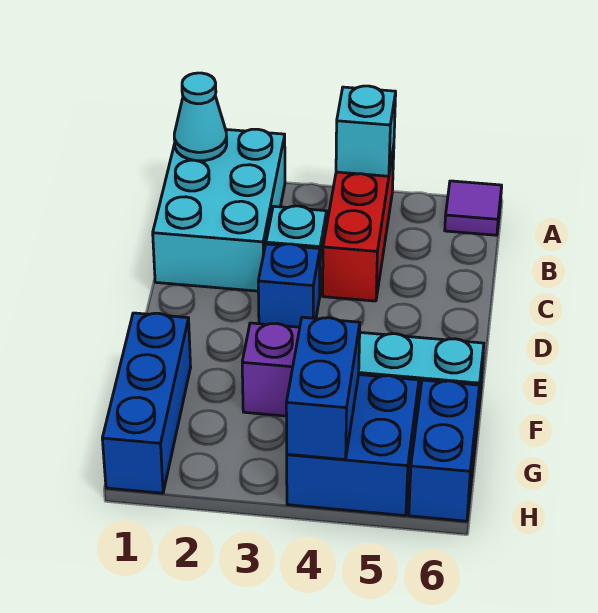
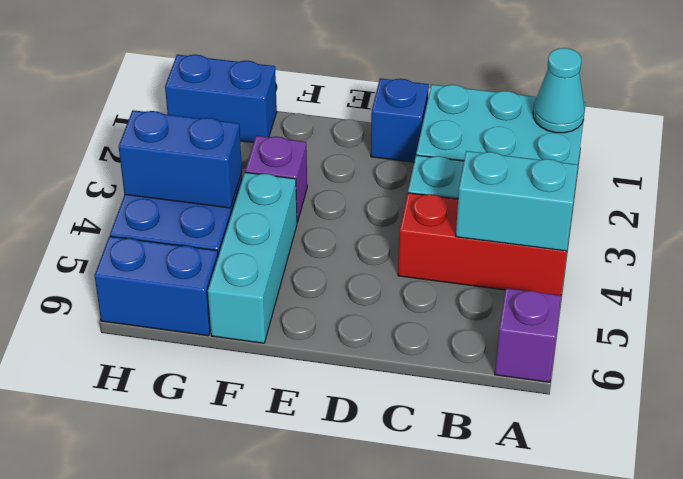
cyan brick A4 level 2 -> cyan brick A4:B4 level 2
purple tile A6 level 1 -> purple brick A6 level 1
blue brick D3 level 1 -> blue brick D1 level 1
blue brick F1:H1 level 1 -> blue brick G1:H1 level 1

